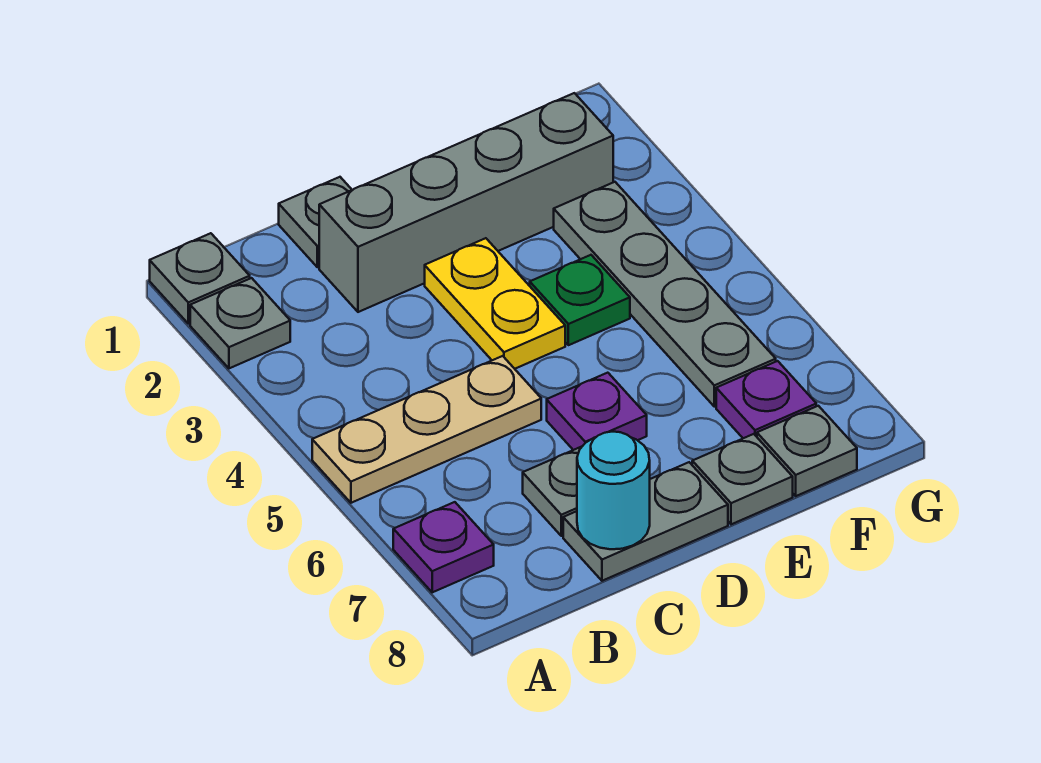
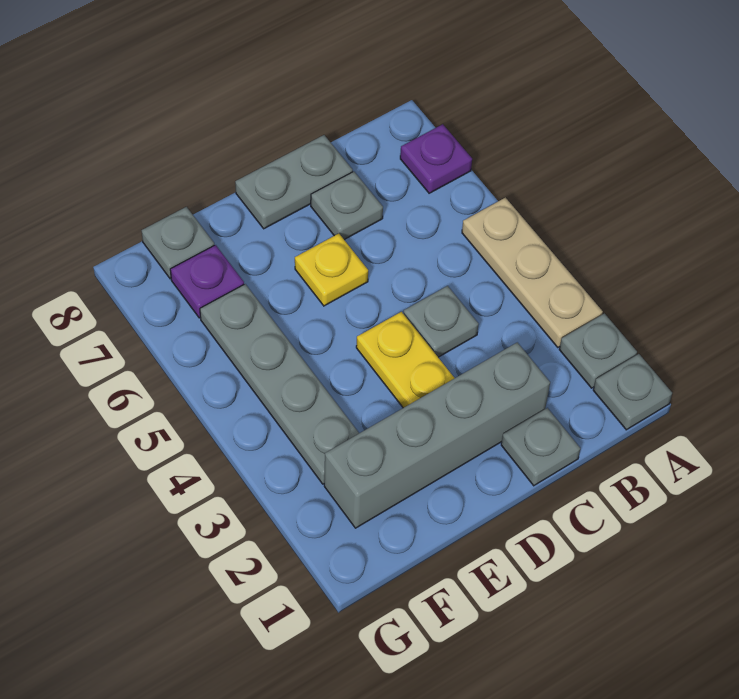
tan plate A5:C5 level 1 -> tan plate A3:A5 level 1
cyan round brick C8 level 2 -> none
purple plate D6 level 1 -> yellow plate D6 level 1
green plate E4 level 1 -> none
grey plate E8 level 1 -> grey plate C4 level 1

